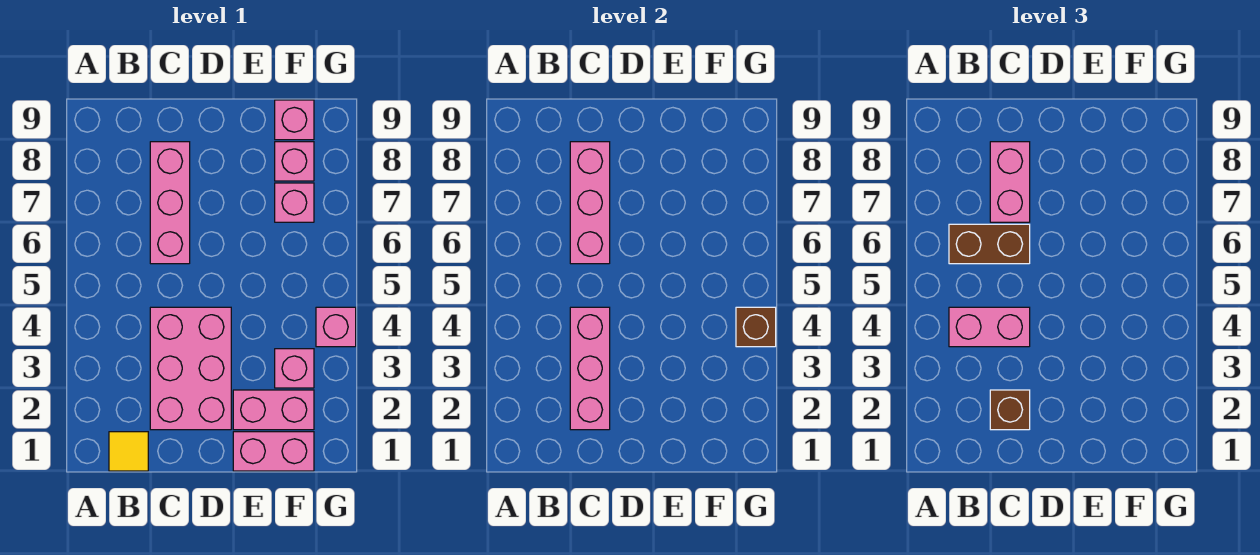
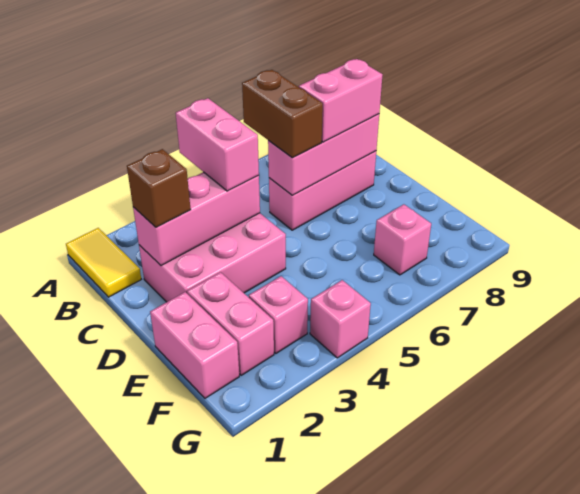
yellow tile B1 level 1 -> yellow tile A1:B1 level 1
pink brick F8 level 1 -> none
pink brick F9 level 1 -> none
brown brick G4 level 2 -> none

